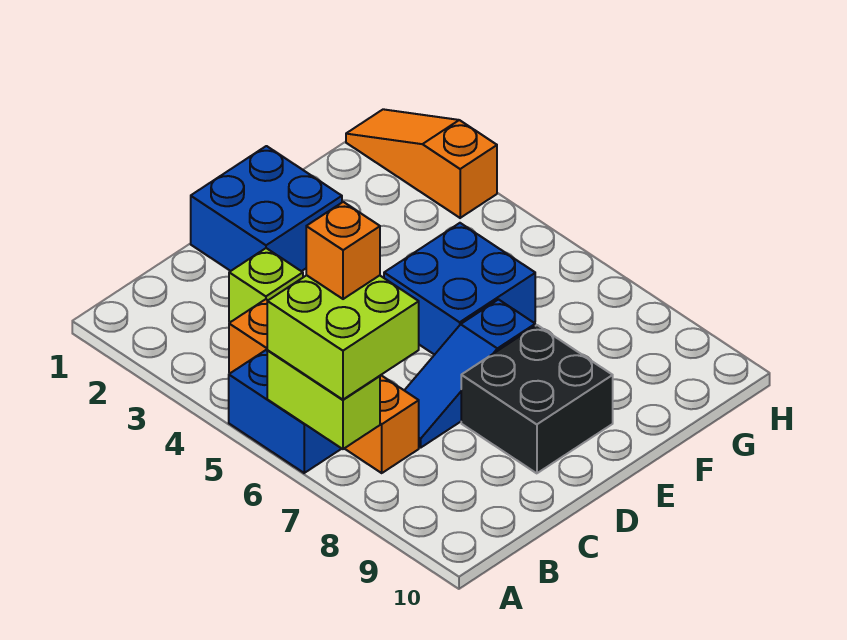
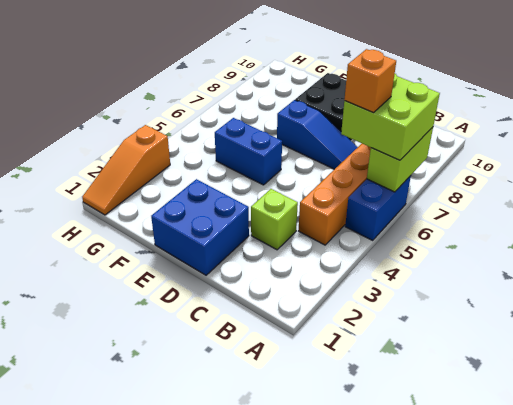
blue brick E5:F6 level 1 -> blue brick E5:F5 level 1

